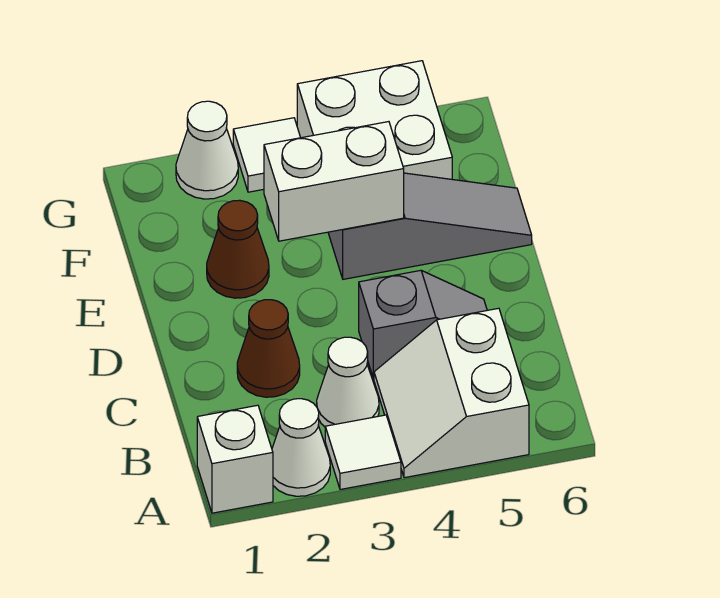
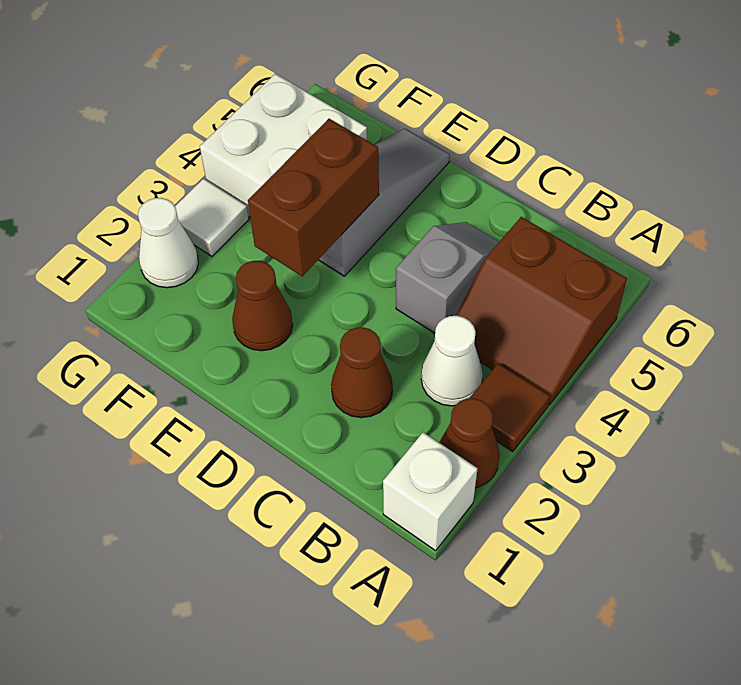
white cone A2 level 1 -> brown cone A2 level 1
white tile A3 level 1 -> brown tile A3 level 1
white slope A4:B5 level 1 top 5 -> brown slope A4:B5 level 1 top 5
white brick E3:E4 level 2 -> brown brick E3:E4 level 2

